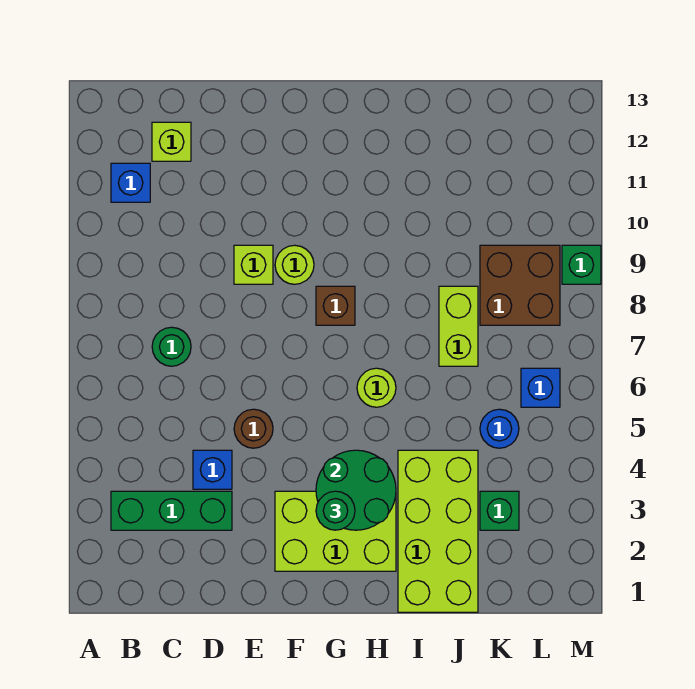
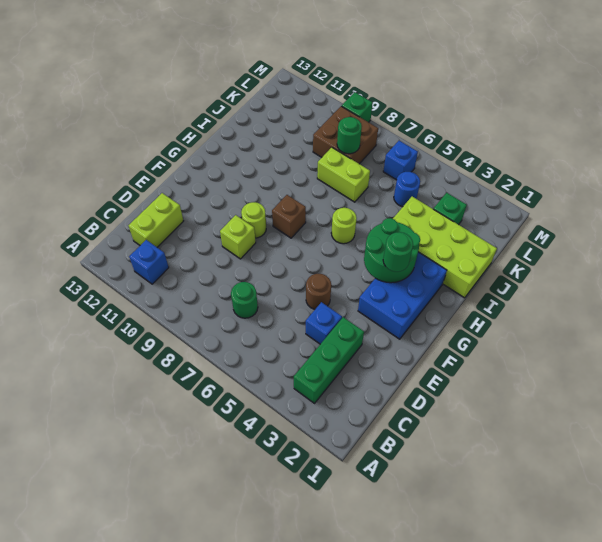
lime brick C12 level 1 -> lime brick C12:D12 level 1
lime brick F2:H3 level 1 -> blue brick F2:H3 level 1
none -> green round brick K8 level 2

